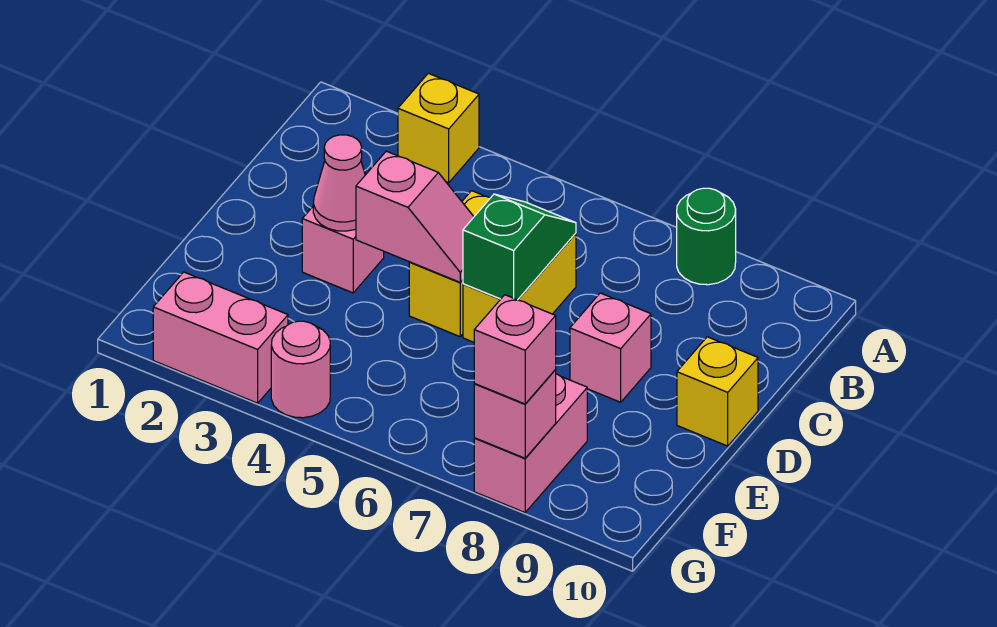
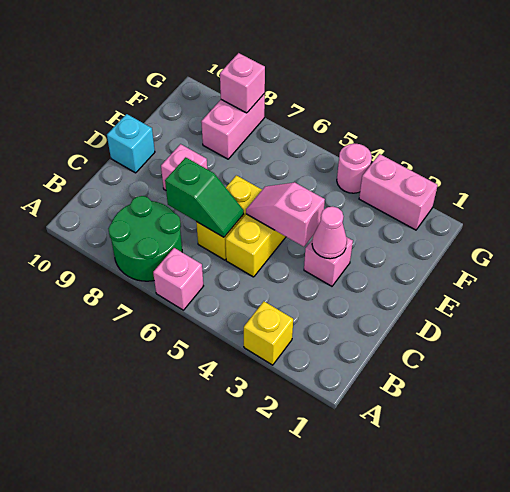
green round brick A8 level 1 -> green round brick A7:B8 level 1
green slope C6:D6 level 2 top D -> green slope C6:C7 level 2 top 7
yellow brick D10 level 1 -> cyan brick D10 level 1
pink brick G8 level 3 -> pink brick A6 level 1

